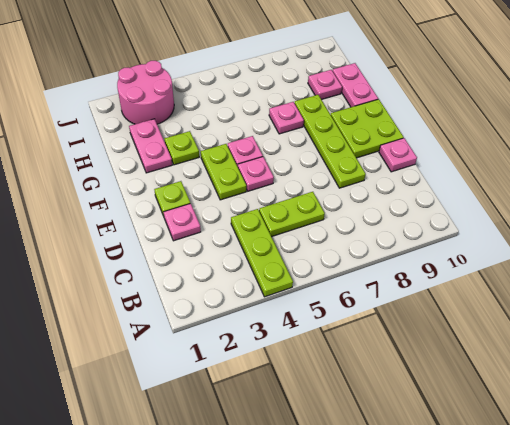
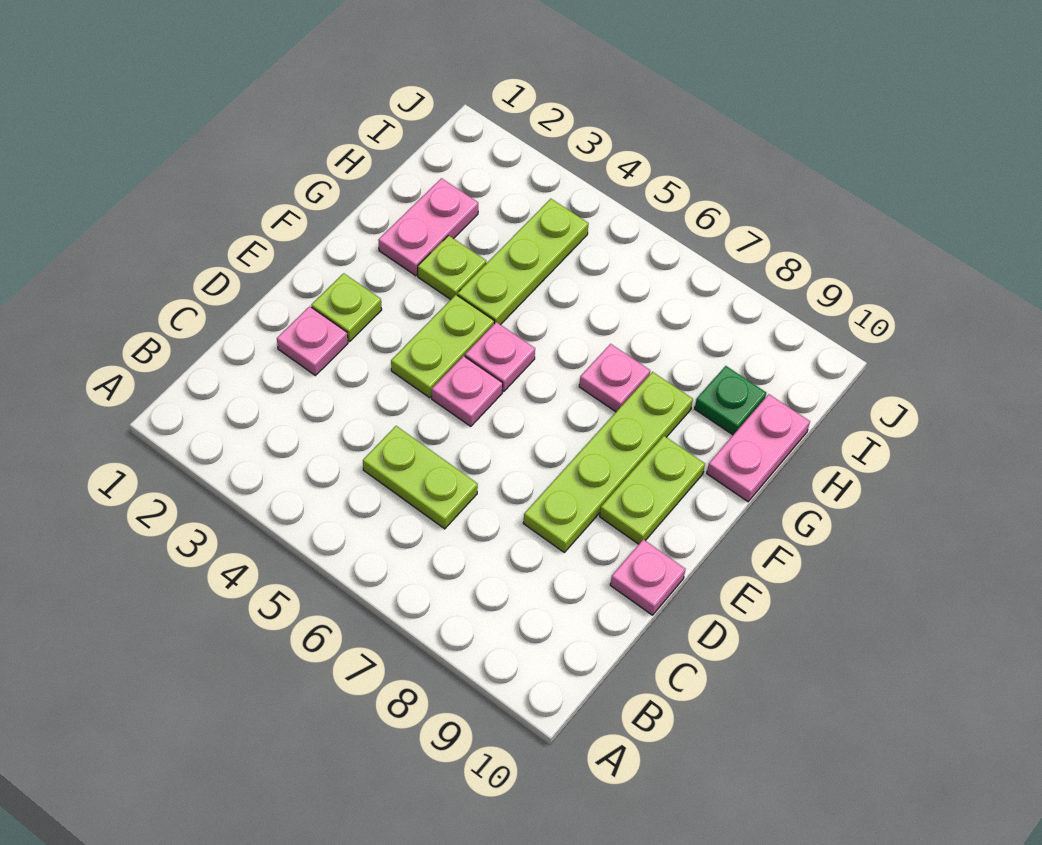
lime plate A4:C4 level 1 -> lime plate G4:I4 level 1
lime plate E9:F10 level 1 -> lime plate E9:F9 level 1
pink plate H9 level 1 -> green plate H9 level 1
pink round brick I2:J3 level 1 -> none

